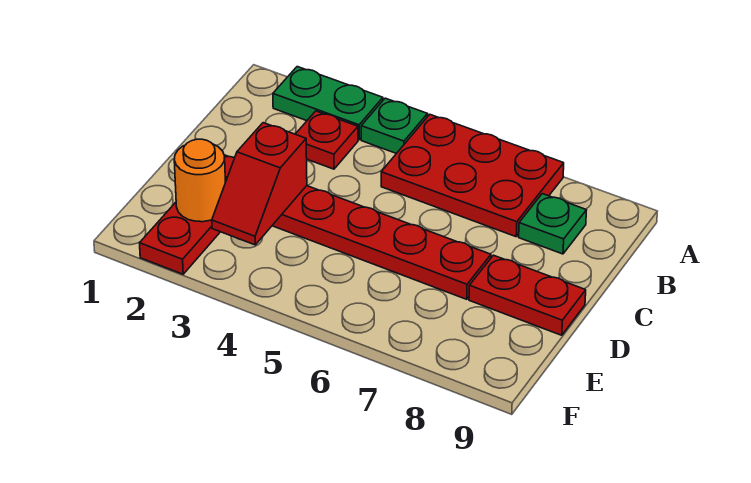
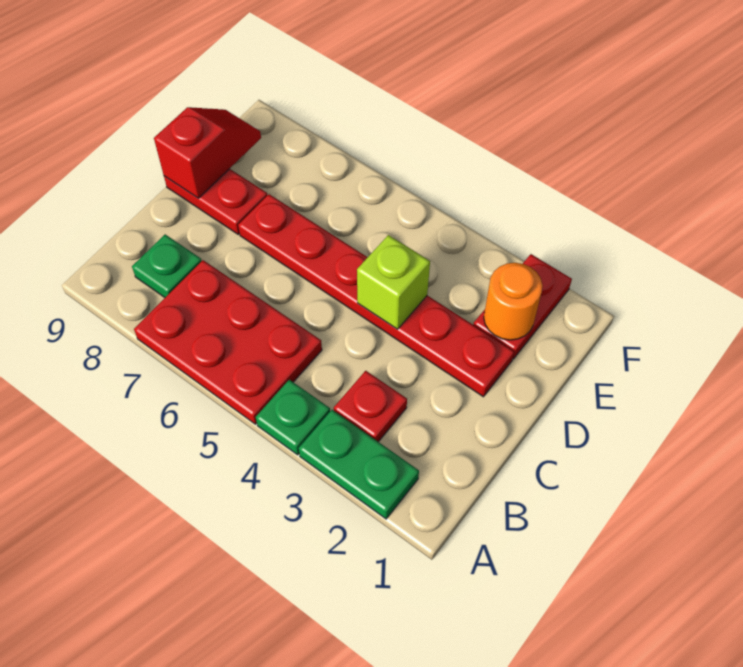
red slope D3:E3 level 2 top D -> red slope D9:E9 level 2 top D
none -> lime brick D4 level 2

